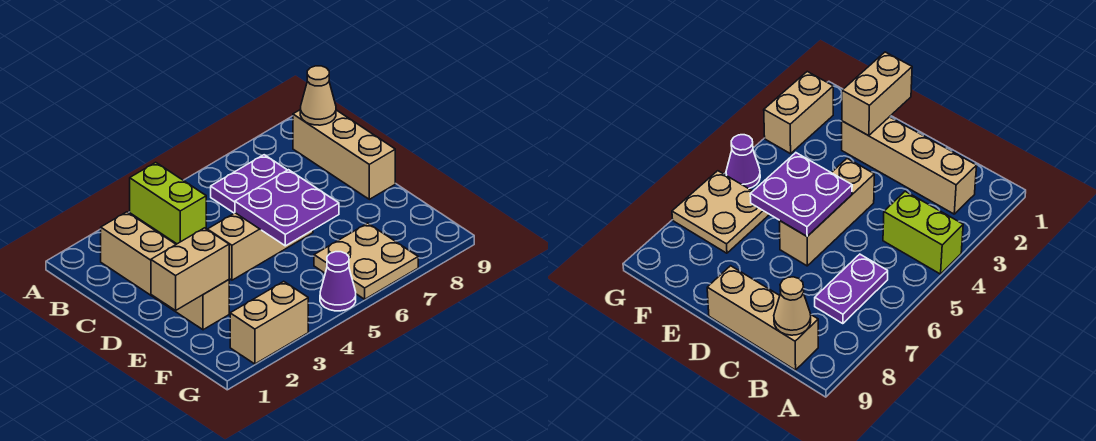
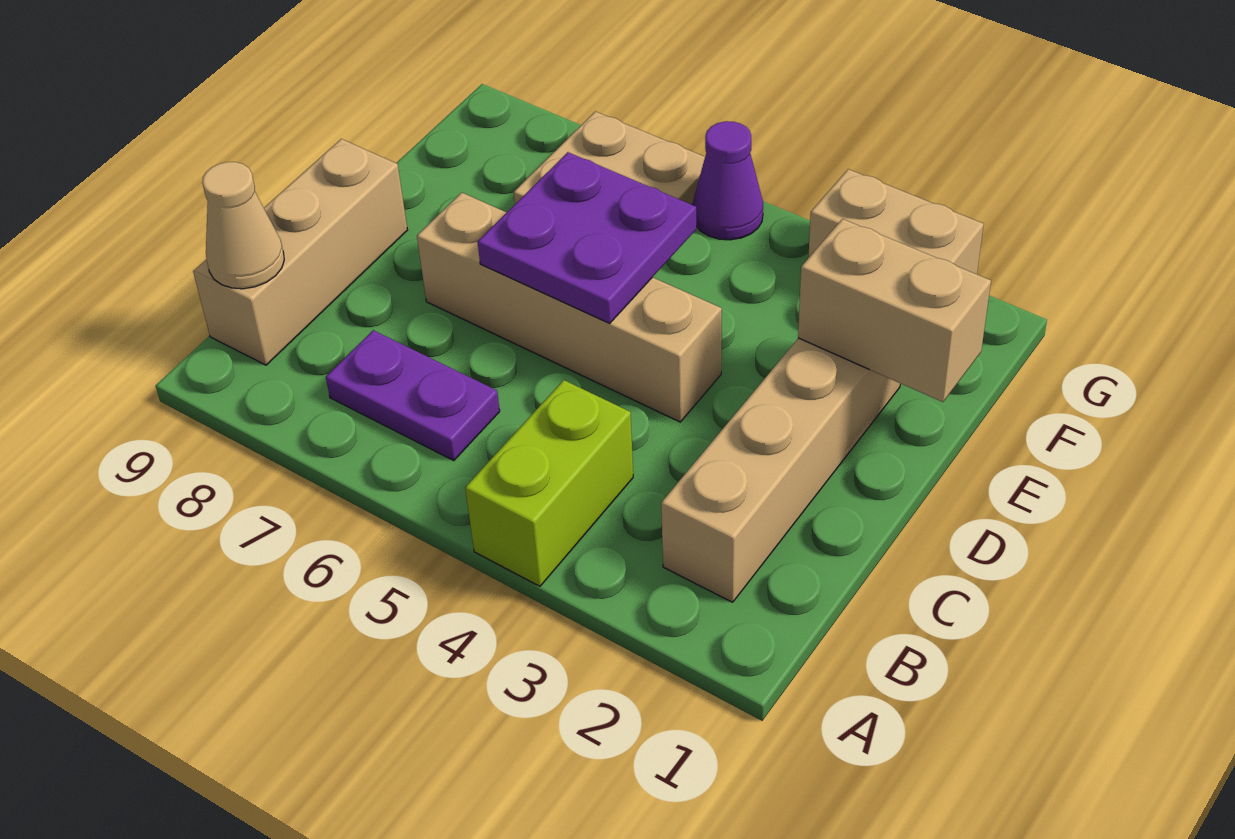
tan brick D4:D6 level 1 -> tan brick D4:D7 level 1

